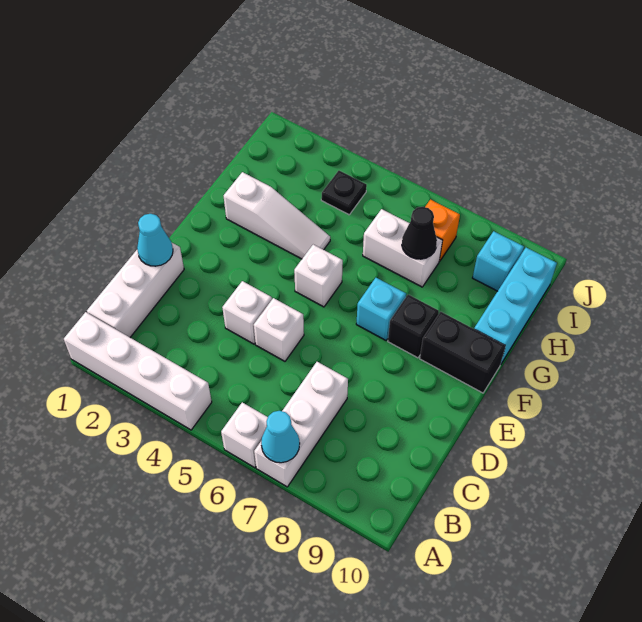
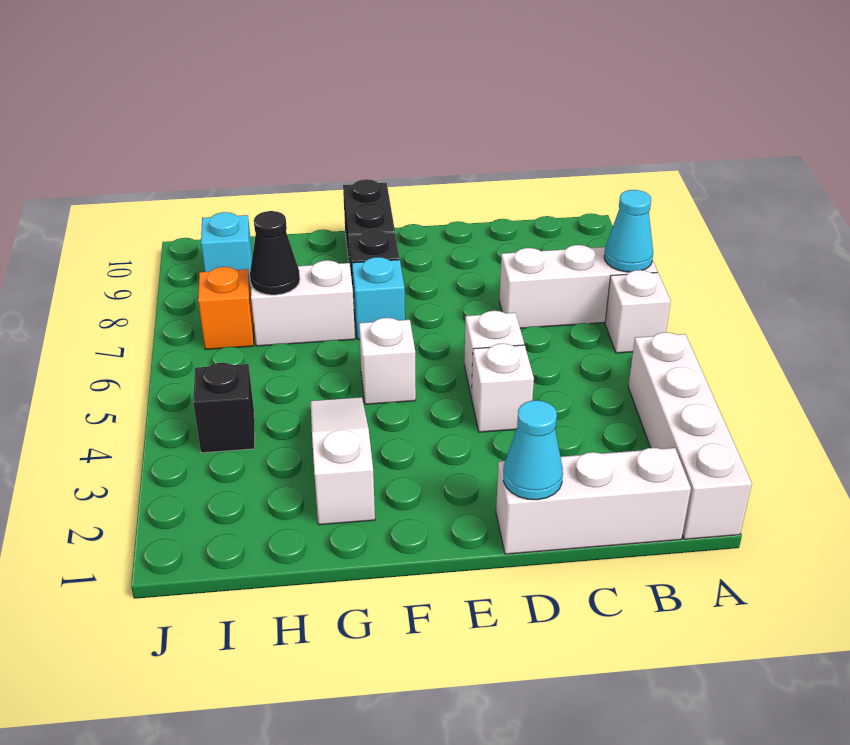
cyan brick G10:I10 level 1 -> none
white brick H6:H7 level 1 -> white brick G7:H7 level 1
black plate I4 level 1 -> black brick I4 level 1

